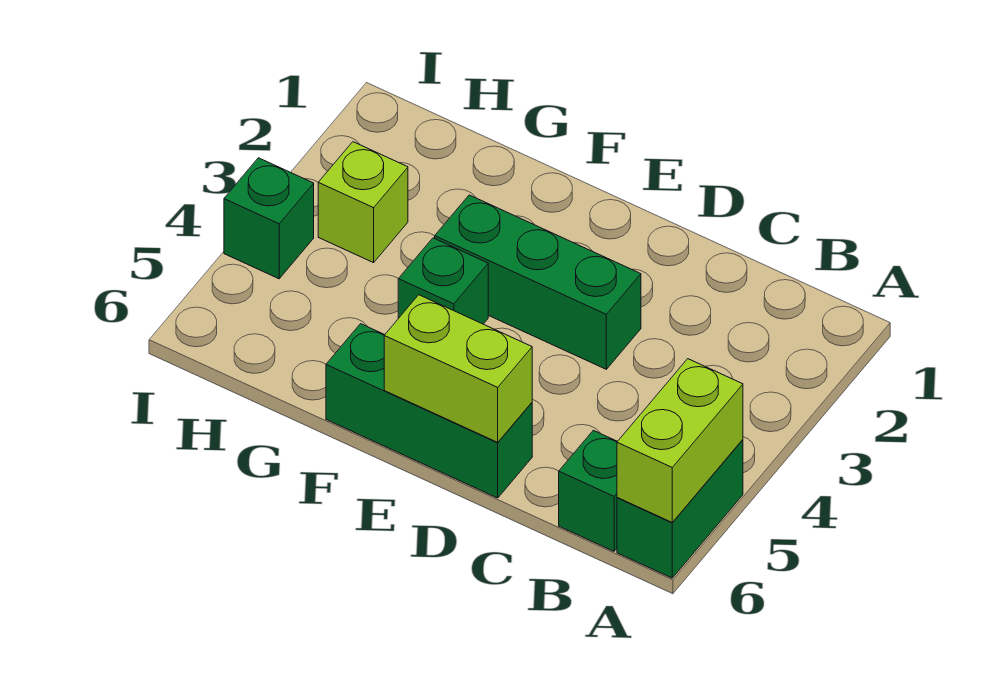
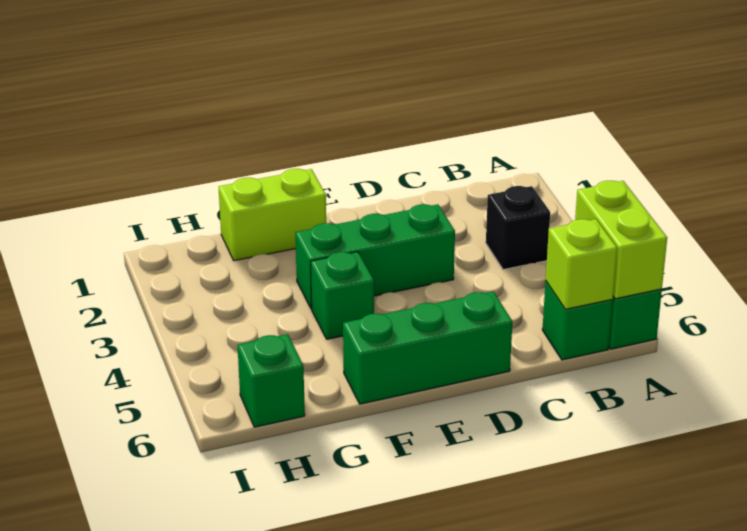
none -> black brick B3 level 1
lime brick D6:E6 level 2 -> lime brick F1:G1 level 1
lime brick H3 level 1 -> lime brick B6 level 2
green brick I4 level 1 -> green brick H6 level 1

